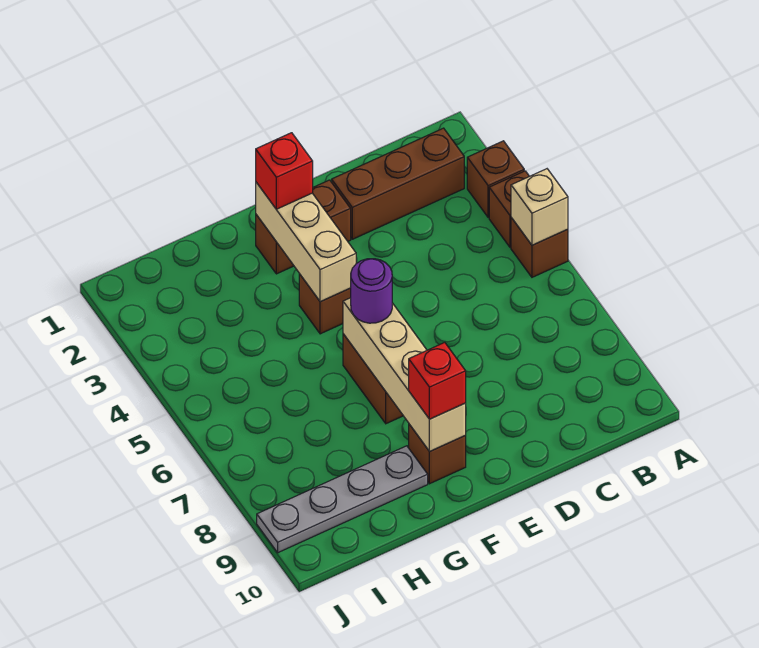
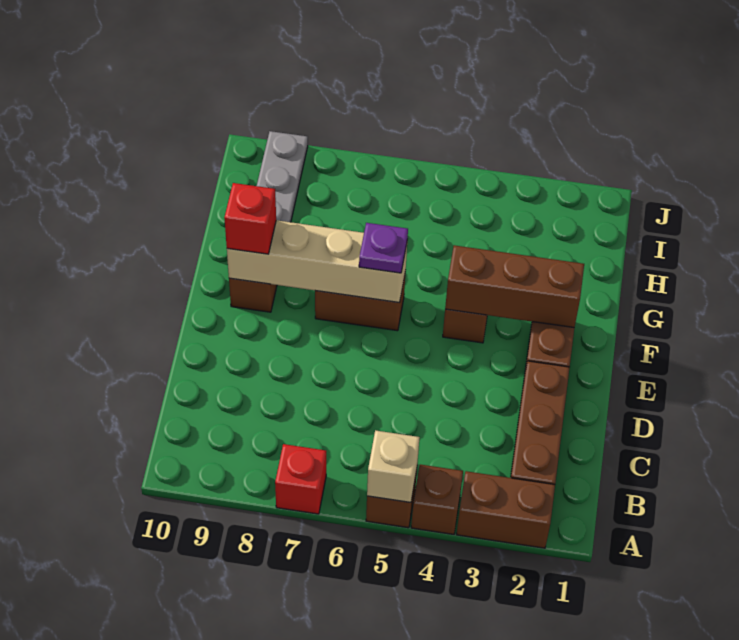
brown brick A3 level 1 -> brown brick A2:A3 level 1
tan brick F2:F4 level 2 -> brown brick F2:F4 level 2
red brick F2 level 3 -> red brick A7 level 1
purple round brick F6 level 3 -> purple plate F6 level 3

